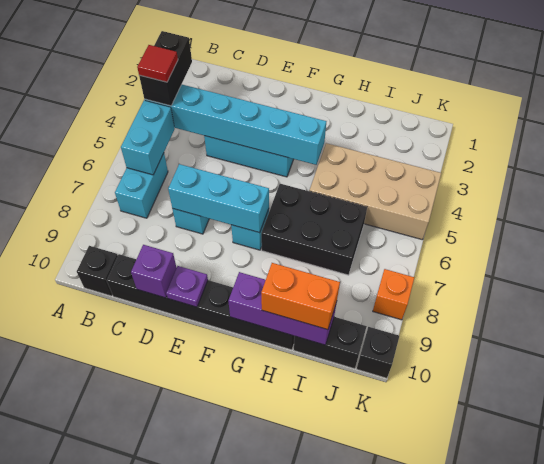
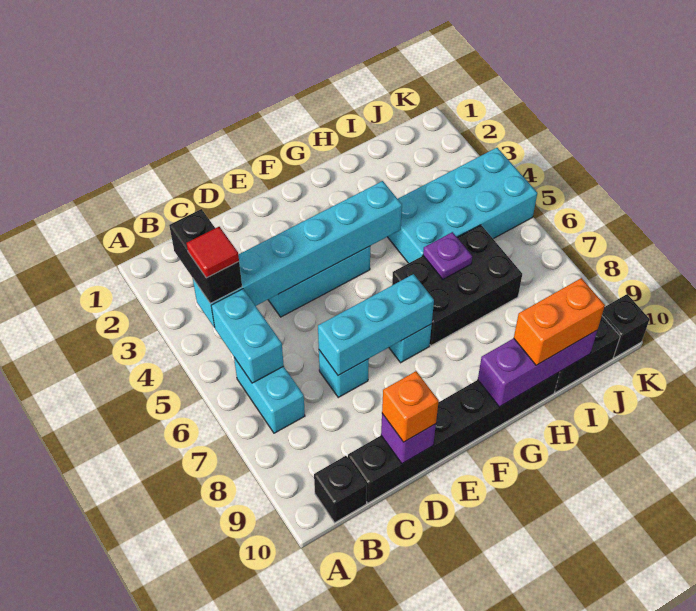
purple plate E10 level 2 -> purple plate H6 level 2
tan brick H4:K5 level 1 -> cyan brick H4:K5 level 1
orange brick K8 level 1 -> orange brick D10 level 3

